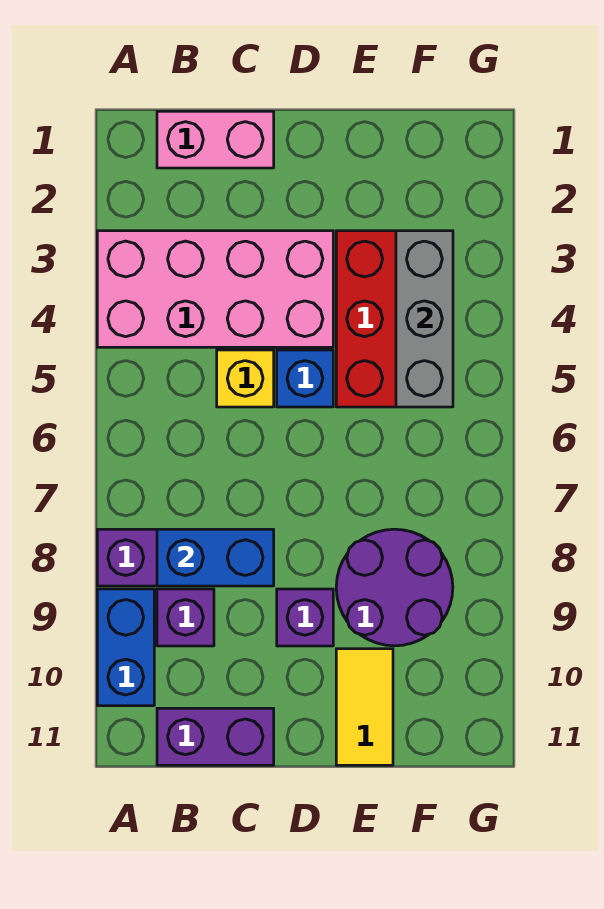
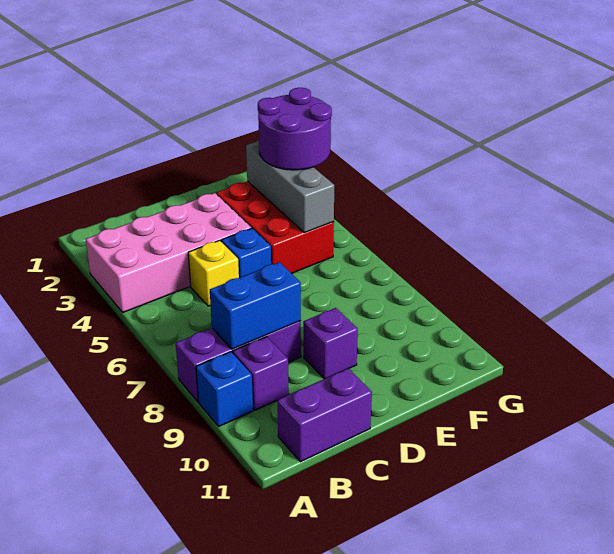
blue brick A9:A10 level 1 -> blue brick A9 level 1
pink brick B1:C1 level 1 -> none
purple round brick E8:F9 level 1 -> purple round brick F3:G4 level 3
yellow tile E10:E11 level 1 -> none

